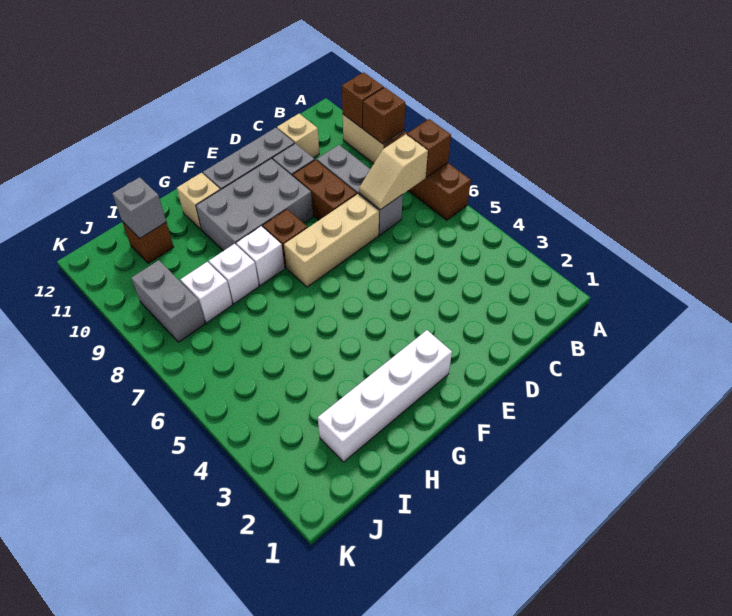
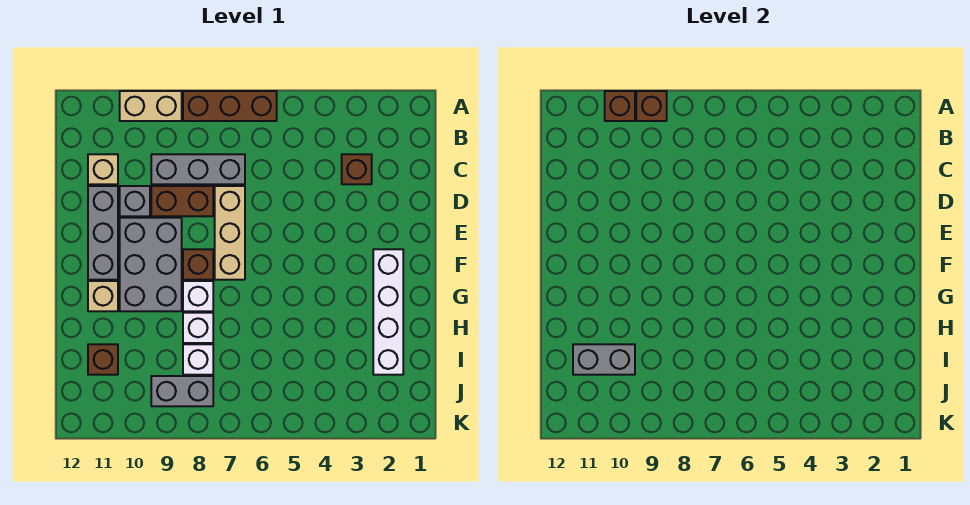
brown brick A7 level 2 -> brown brick C3 level 1
tan slope B7:C7 level 2 top B -> none
grey brick I11 level 2 -> grey brick I10:I11 level 2

